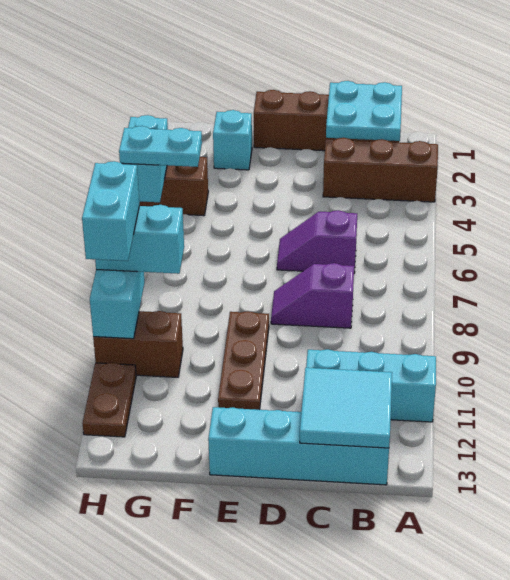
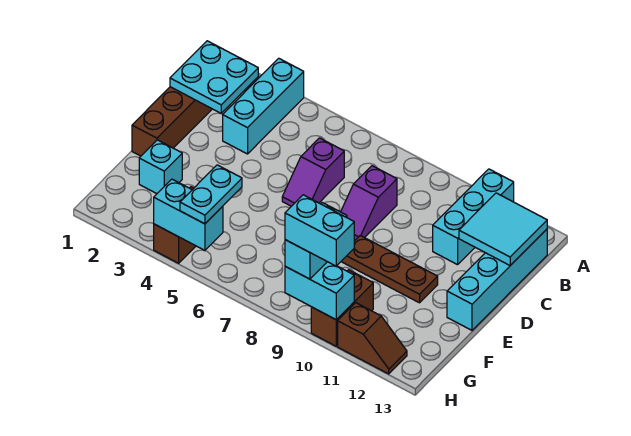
brown brick A3:C3 level 1 -> cyan brick A3:C3 level 1
brown plate H11:H12 level 1 -> brown slope H11:H12 level 1 top 11

